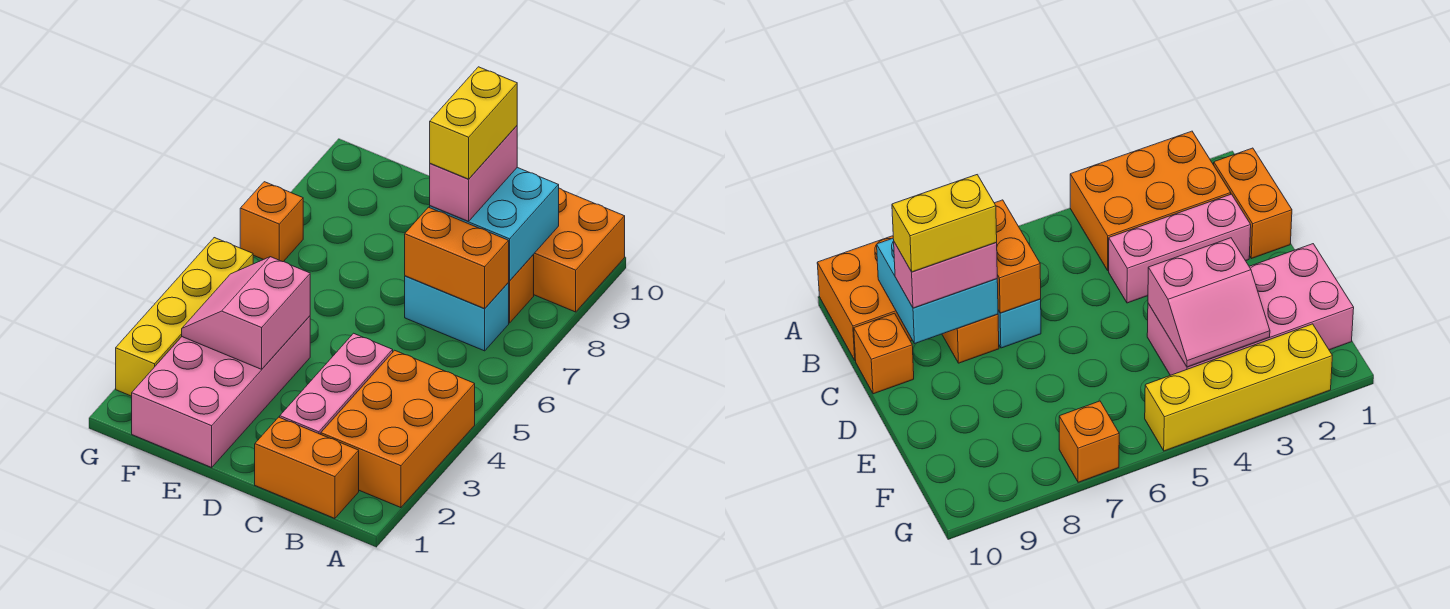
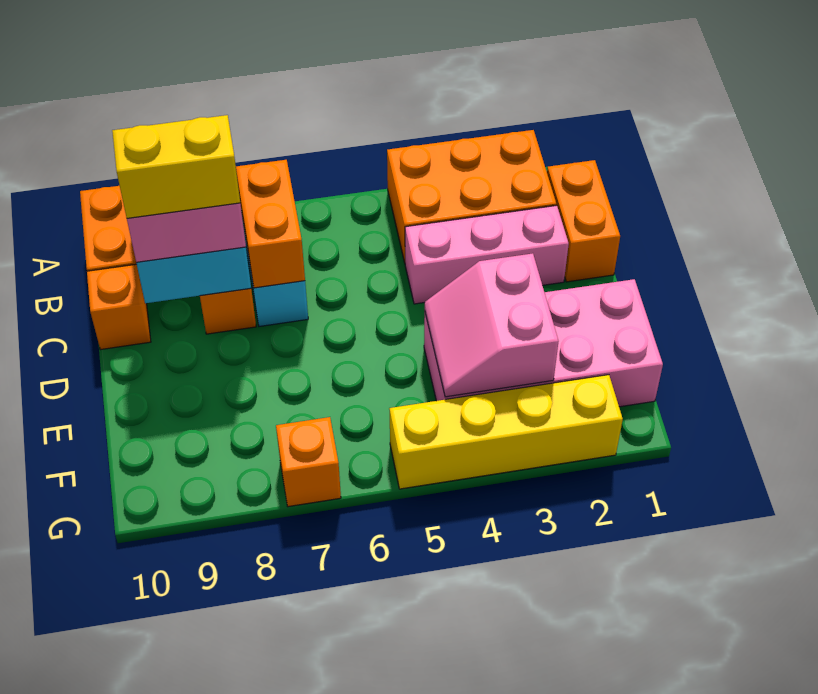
pink slope E3:F4 level 2 top E -> pink slope E3:F4 level 2 top 3

